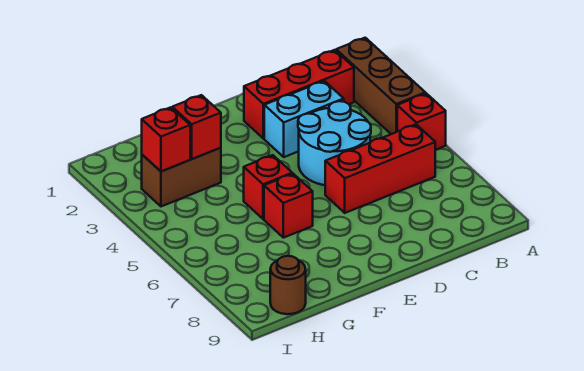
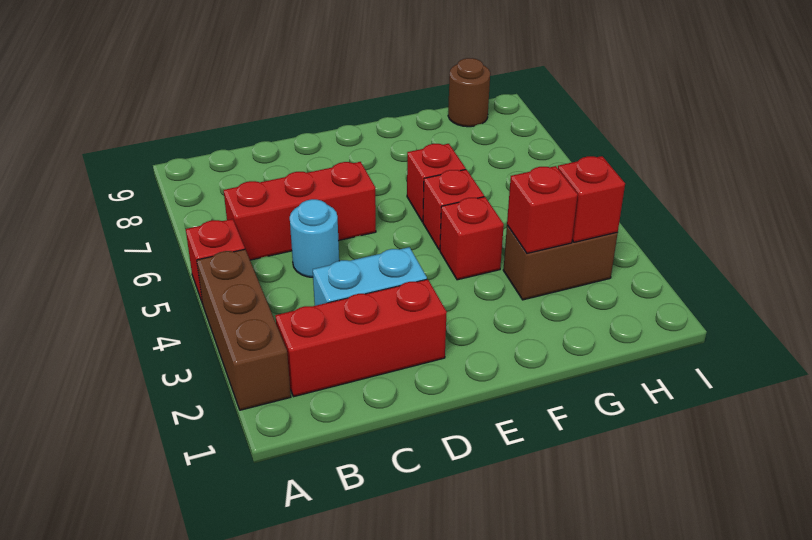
cyan round brick C4:D5 level 1 -> cyan round brick C5 level 1
none -> red brick F4 level 1

